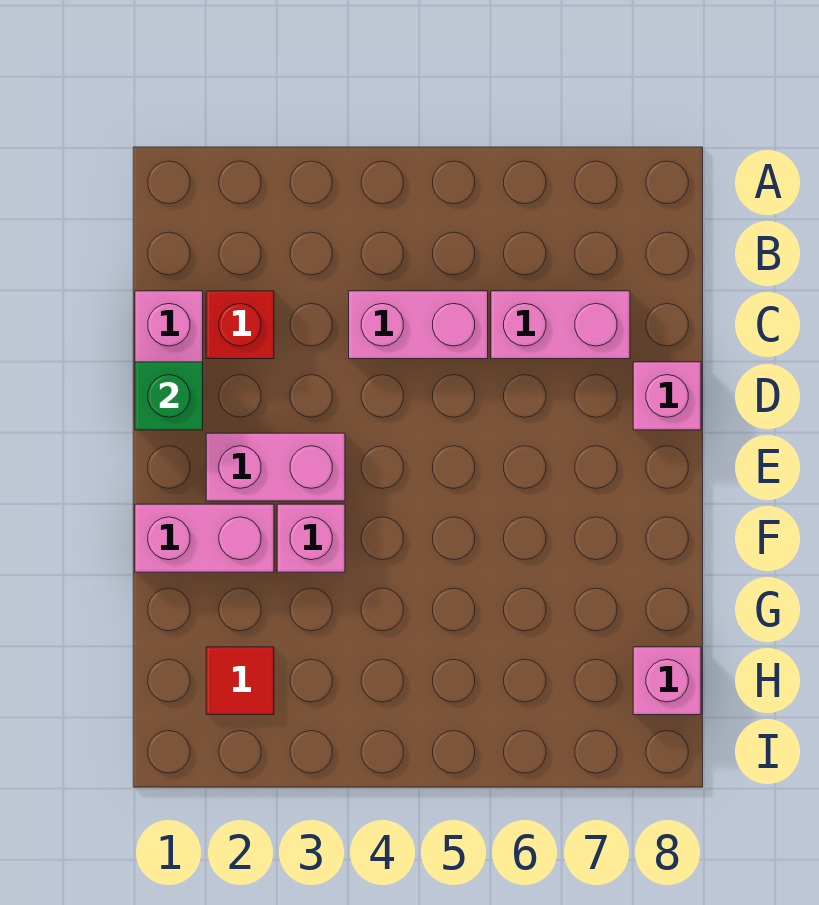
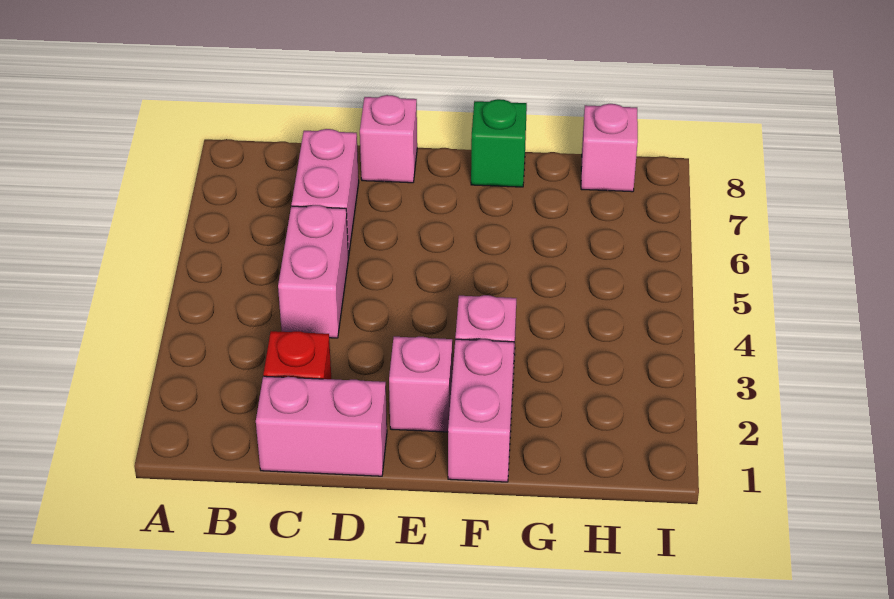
green brick D1 level 2 -> green brick F8 level 1
pink brick E2:E3 level 1 -> pink brick E2 level 1
red tile H2 level 1 -> none

